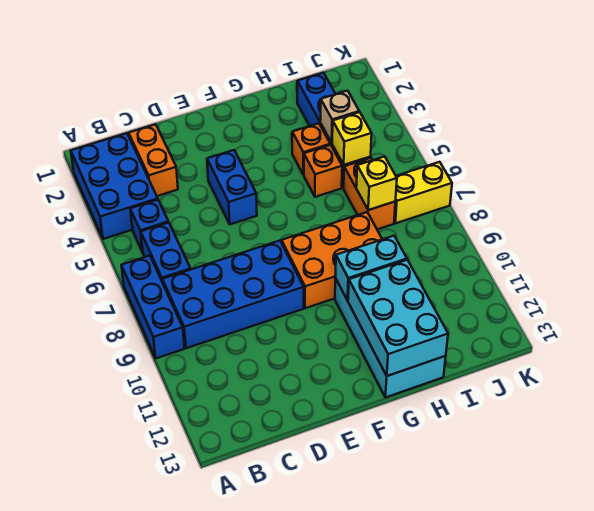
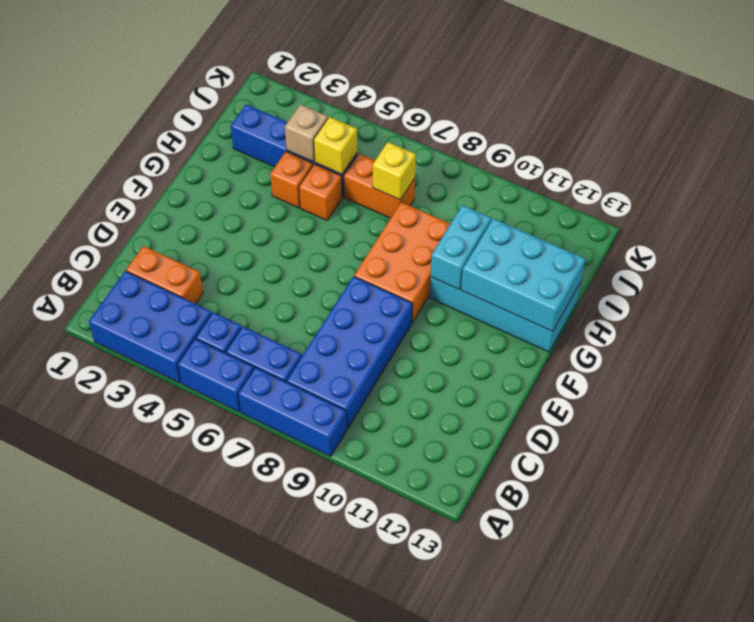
blue brick E4:E5 level 1 -> blue brick A5:A6 level 1
yellow brick J7:K7 level 1 -> none

